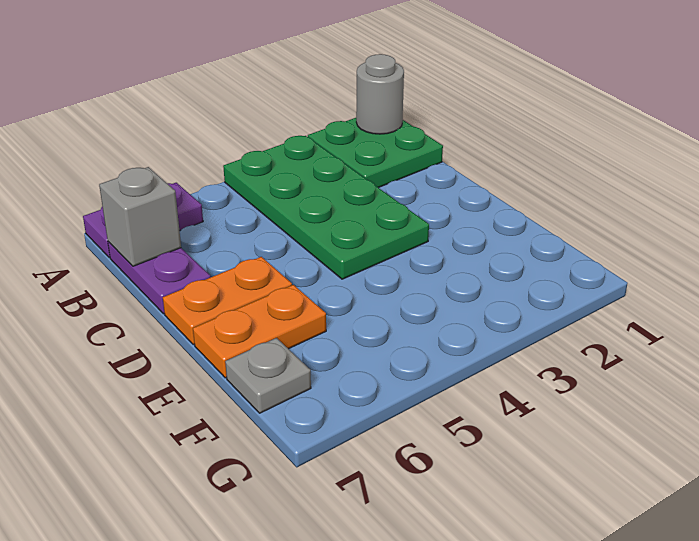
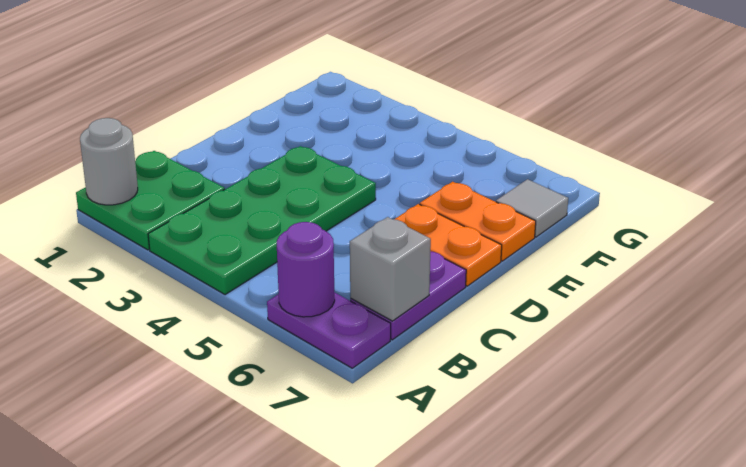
none -> purple round brick A6 level 2
grey plate F7 level 1 -> grey tile F7 level 1

